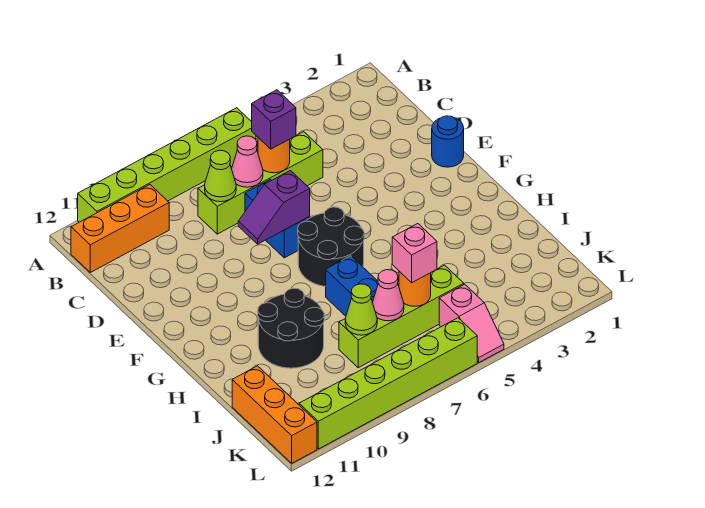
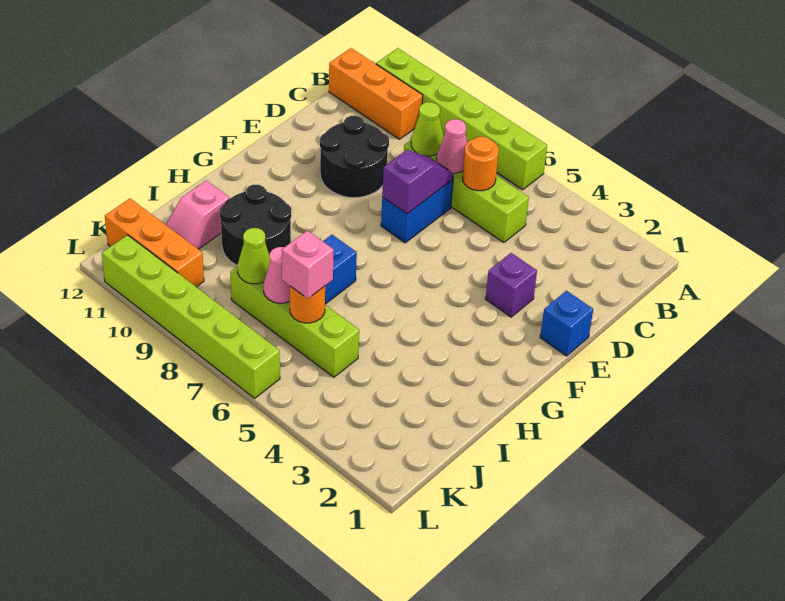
purple brick C6 level 3 -> purple brick E3 level 1
blue round brick E1 level 1 -> blue brick E1 level 1
purple slope E7:E8 level 2 top 7 -> purple slope D7:E7 level 2 top E
black round brick F6:G7 level 1 -> black round brick D9:E10 level 1
orange brick J12:L12 level 1 -> orange brick K10:K12 level 1
pink slope K5:L5 level 1 top K -> pink slope I11:J11 level 1 top I

